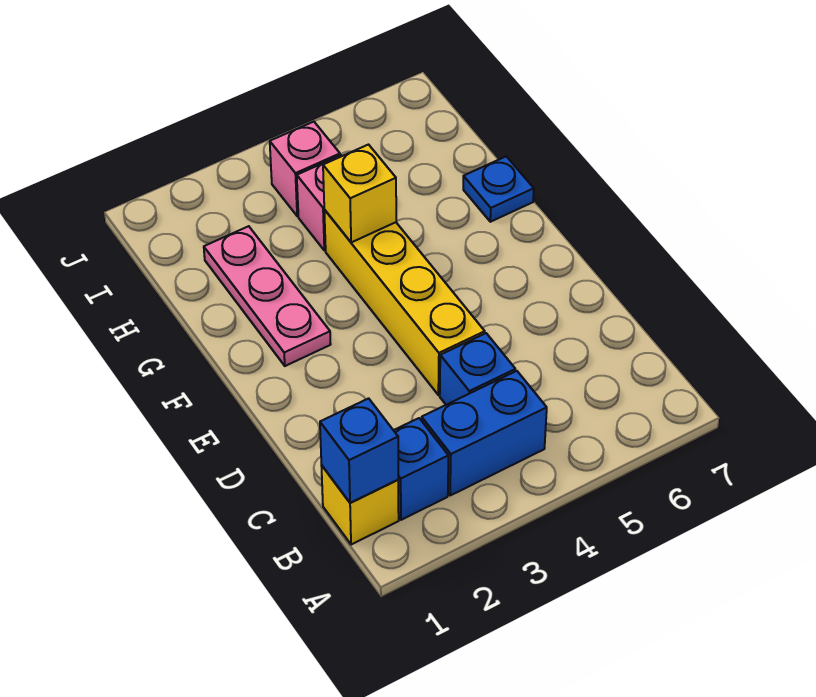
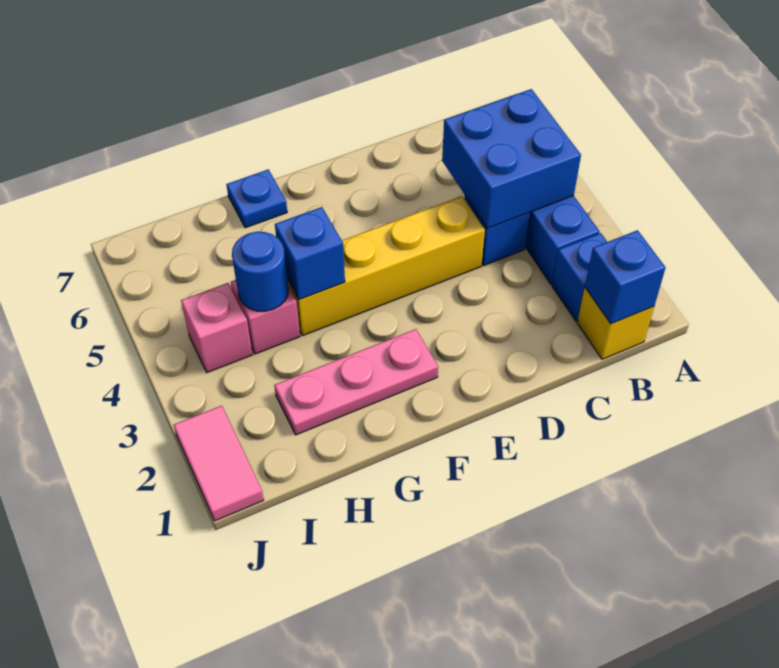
none -> blue brick B4:C5 level 2
yellow brick G4 level 2 -> blue brick G4 level 2
none -> blue round brick H4 level 2
none -> pink tile J1:J2 level 1

